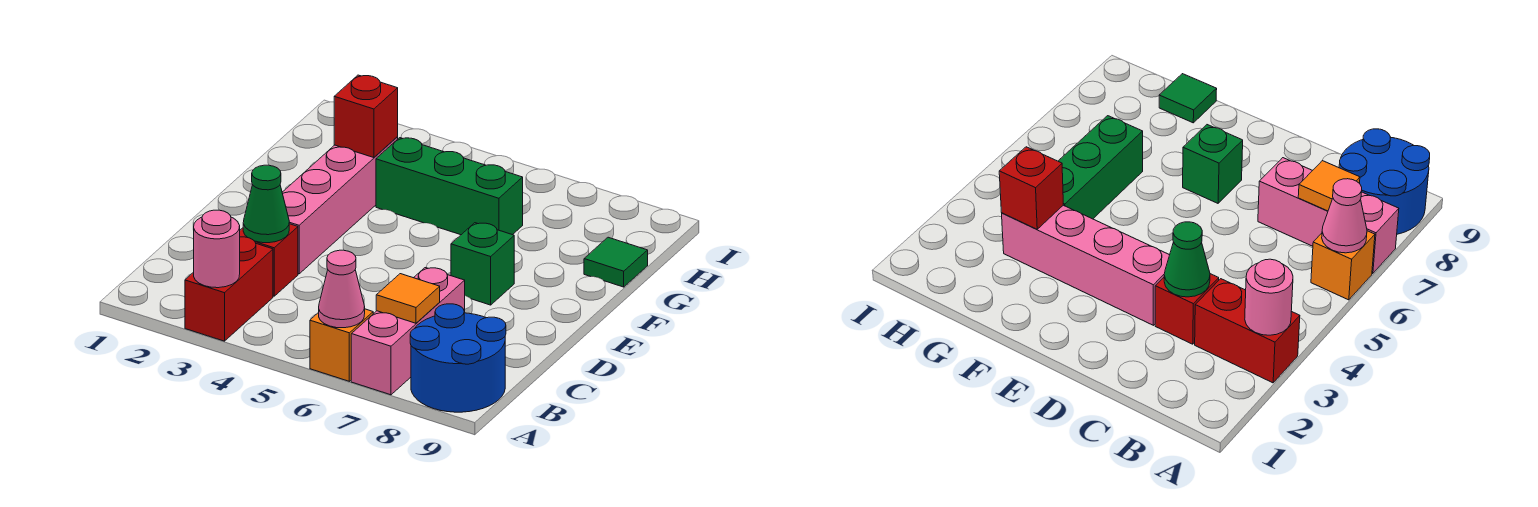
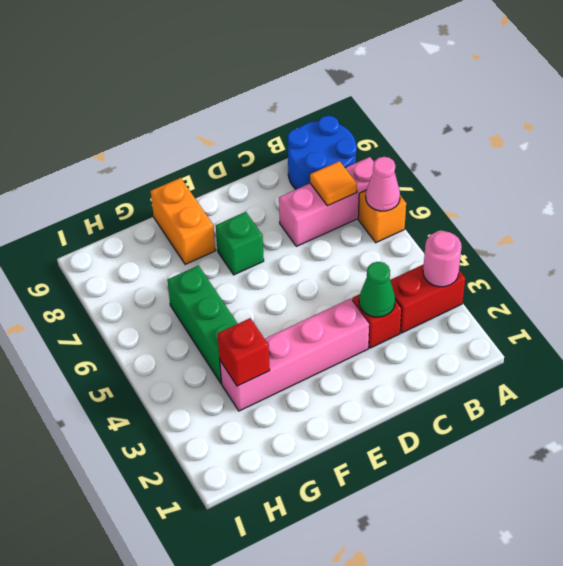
none -> orange brick F8:F9 level 1
green tile G9 level 1 -> none

